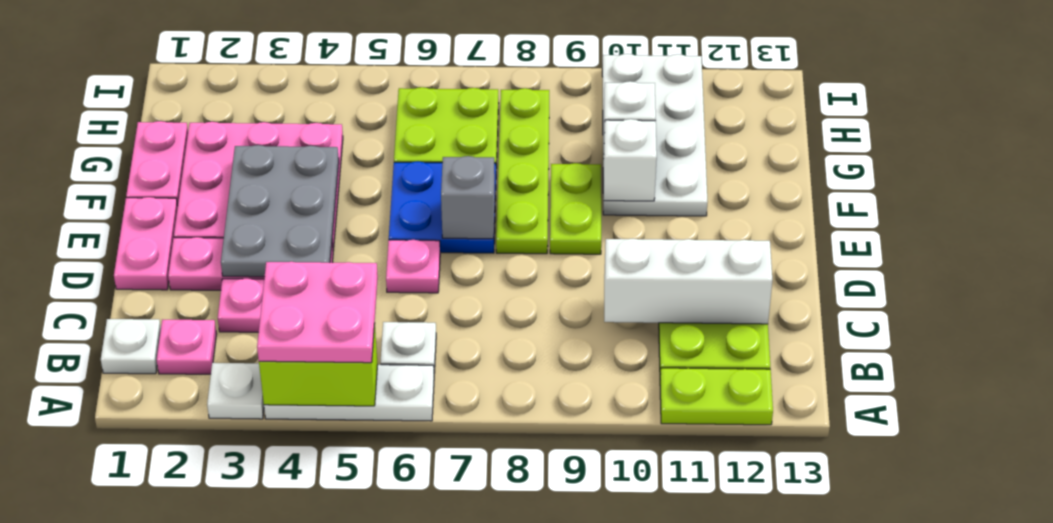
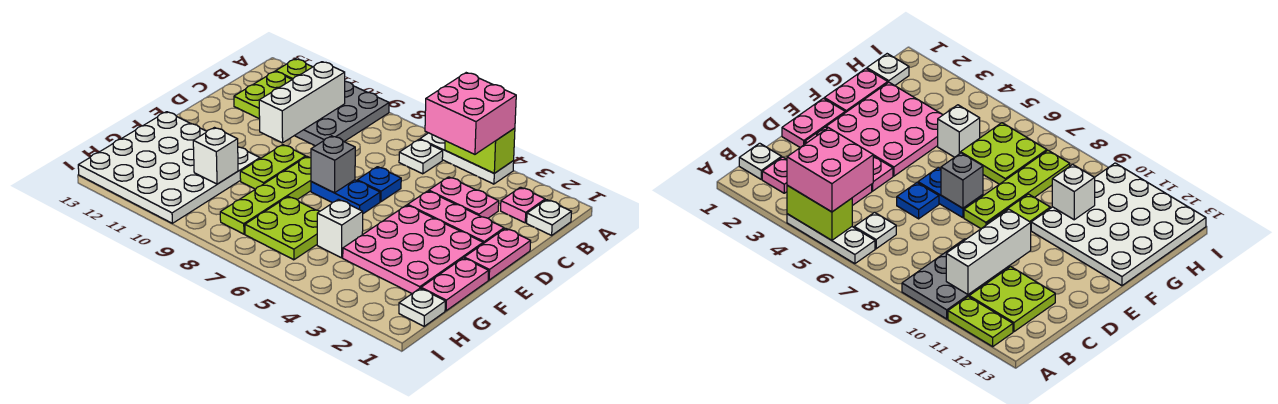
white plate A3 level 1 -> white plate H1 level 1
pink plate A4:B5 level 3 -> pink brick A4:B5 level 3
white brick C10:C12 level 2 -> white brick B10:D10 level 2
grey plate D3:F4 level 2 -> grey plate A9:C10 level 1
pink plate D6 level 1 -> blue plate D6 level 1
blue plate E6:F7 level 1 -> blue plate E6:E7 level 1
white plate F10:I11 level 1 -> white plate F10:I13 level 1
white brick F10 level 2 -> white brick G5 level 1

